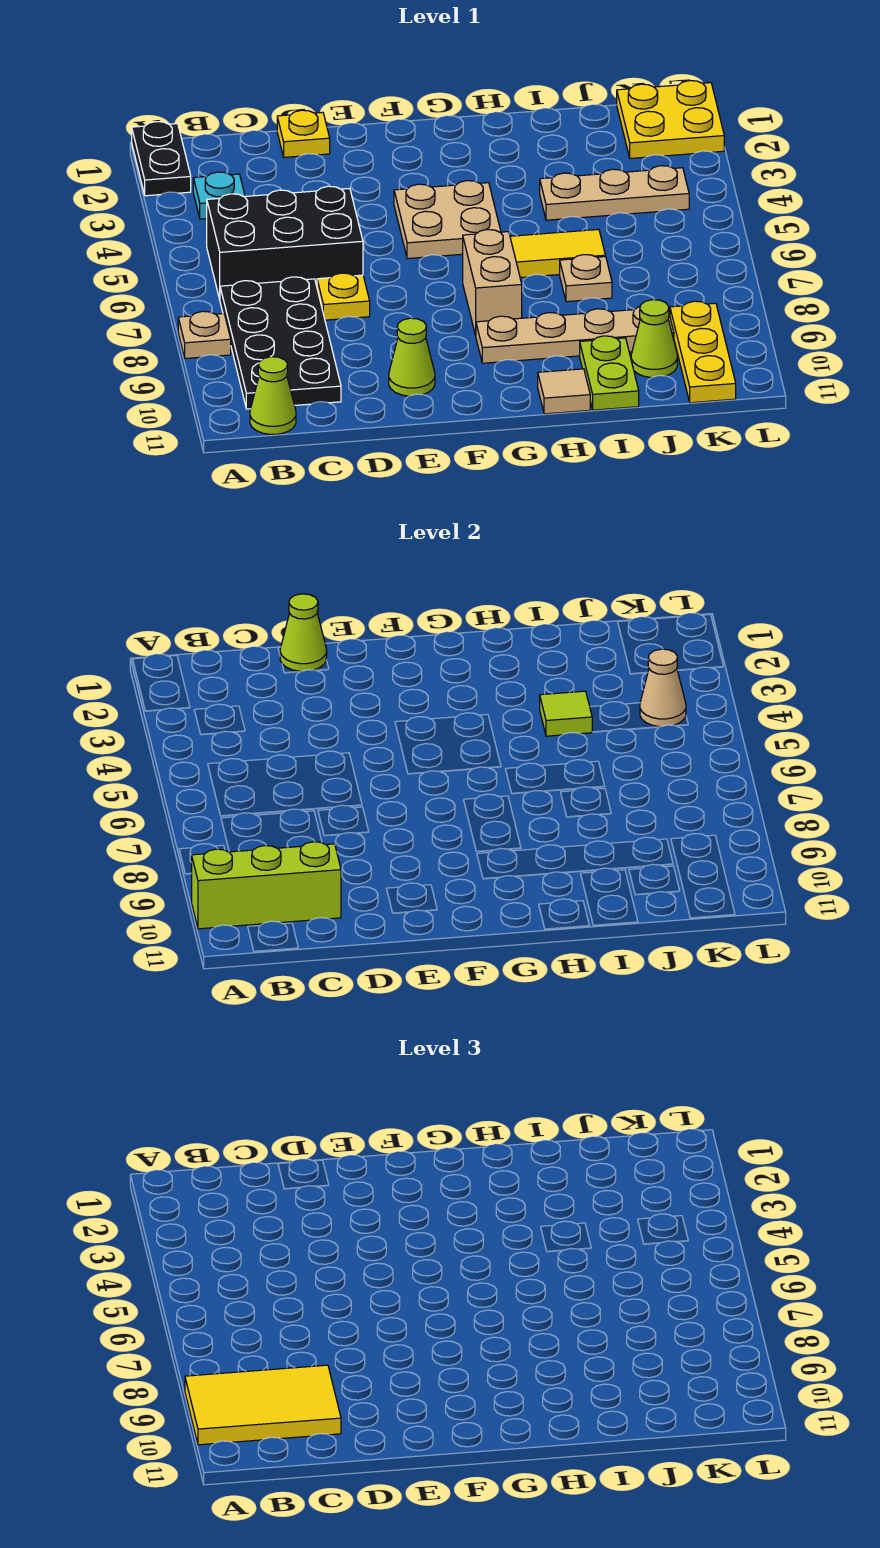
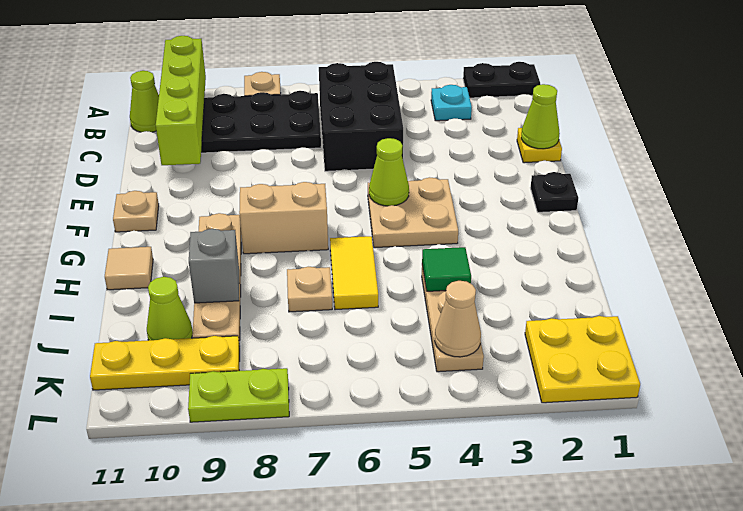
yellow tile A9:C10 level 3 -> none
lime brick A10:C10 level 2 -> lime brick A10:D10 level 2
yellow plate D7 level 1 -> none
lime cone E10 level 1 -> lime cone F5 level 2
none -> black plate F1 level 1
none -> tan plate F11 level 1
lime tile I4 level 2 -> green tile I4 level 2
none -> grey brick I9 level 2
lime plate I10:I11 level 1 -> lime plate L8:L9 level 1

